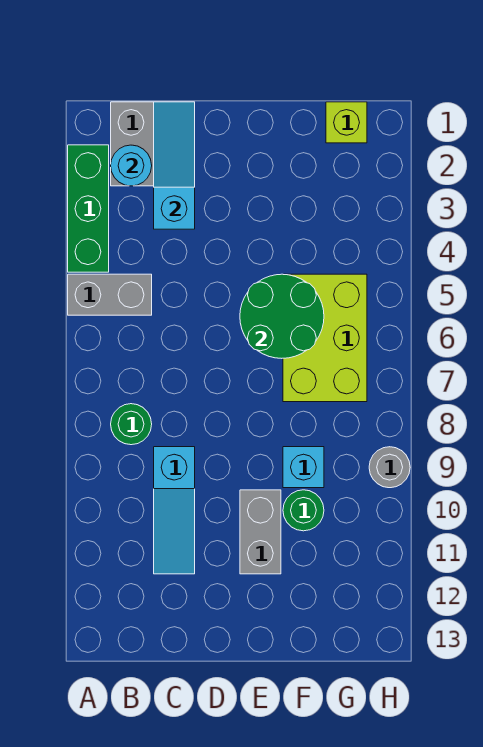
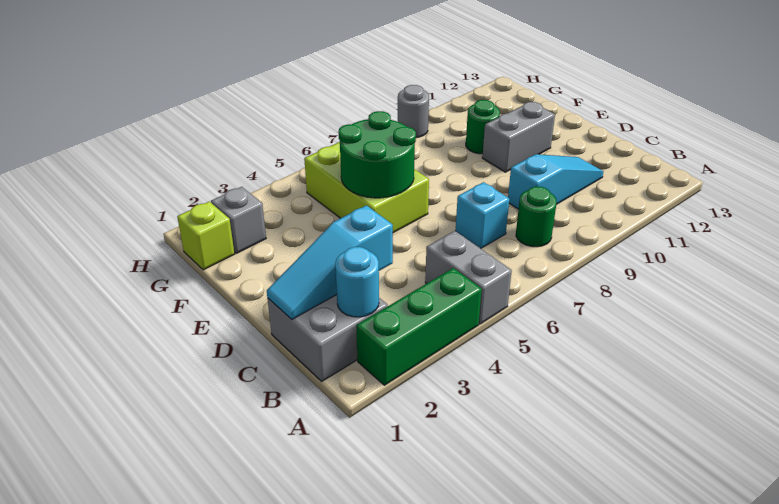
lime brick F5:G7 level 1 -> lime brick E5:G6 level 1
cyan brick F9 level 1 -> cyan brick C7 level 1
none -> grey brick G2 level 1

